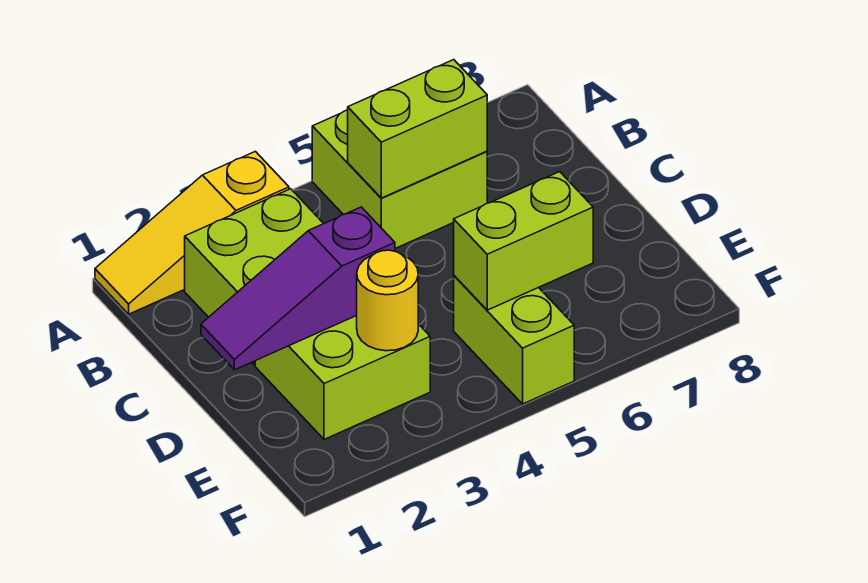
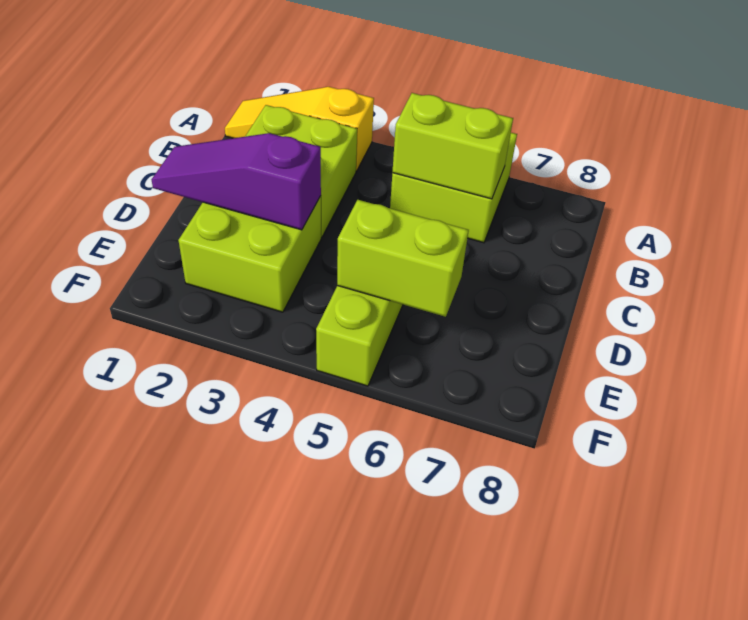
yellow round brick E3 level 2 -> none

